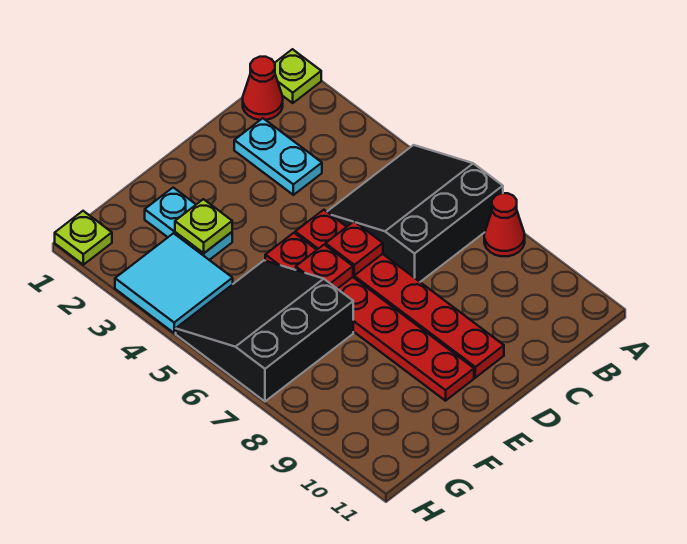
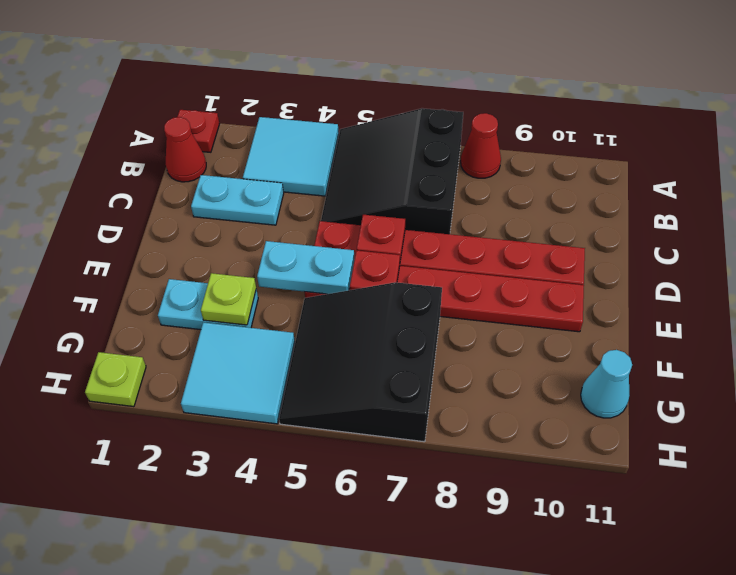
lime plate A1 level 1 -> red plate A1 level 1
none -> cyan tile A3:B4 level 1
none -> cyan plate E4:E5 level 2
none -> cyan cone G11 level 1

